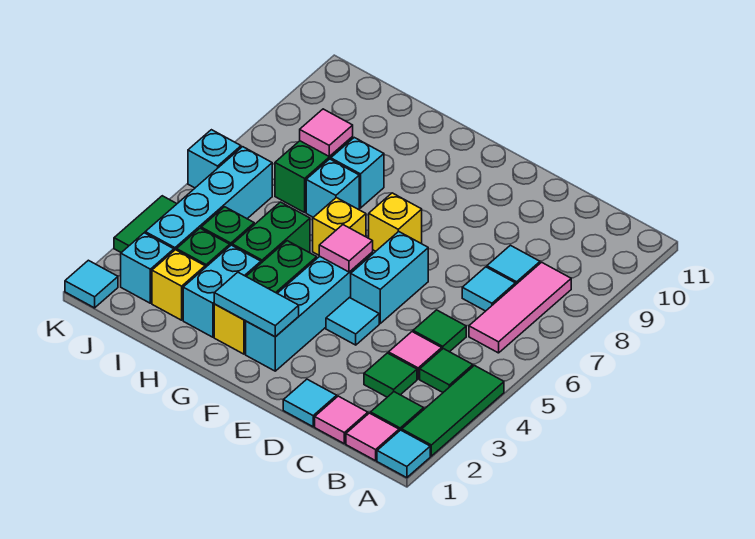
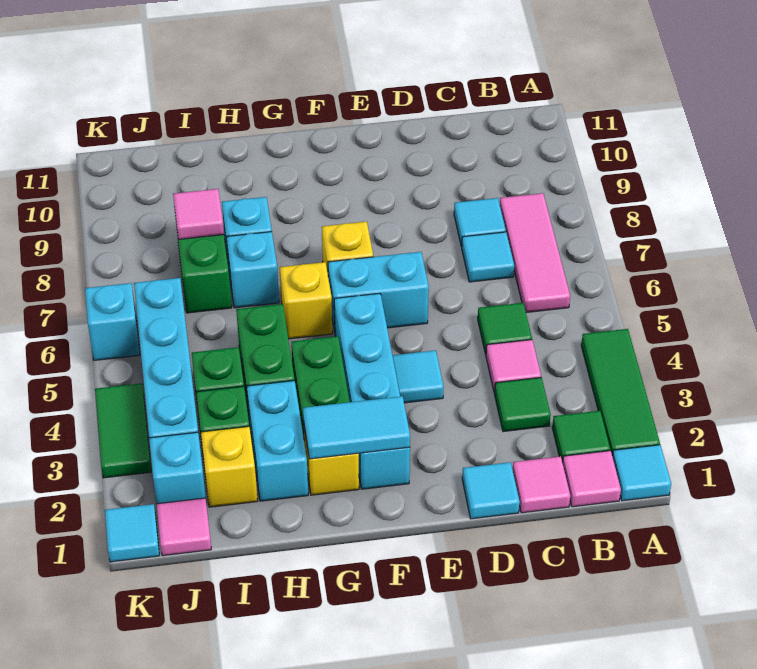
green tile B4 level 1 -> none
cyan brick E5:E6 level 1 -> cyan brick E6:F6 level 1
pink tile F5 level 2 -> pink tile J1 level 1

